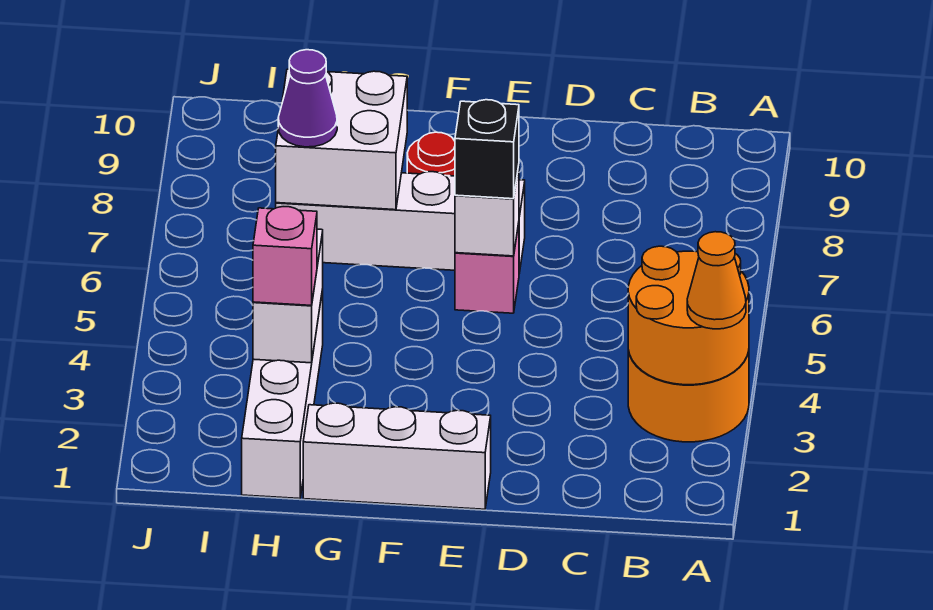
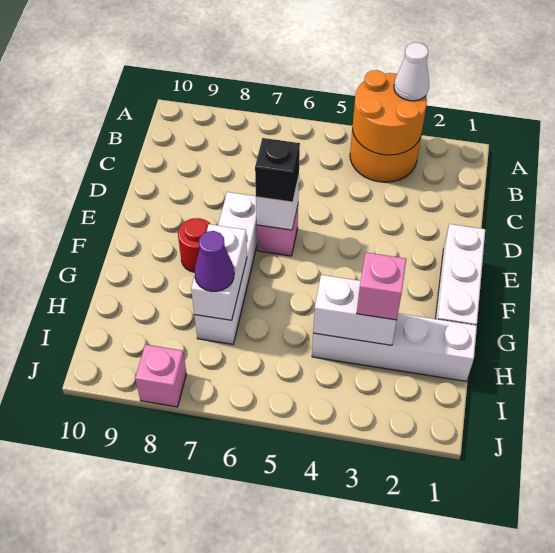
orange cone A3 level 3 -> white cone A3 level 3
white brick G7:H8 level 2 -> white brick G7:H7 level 2
none -> pink brick J8 level 1

